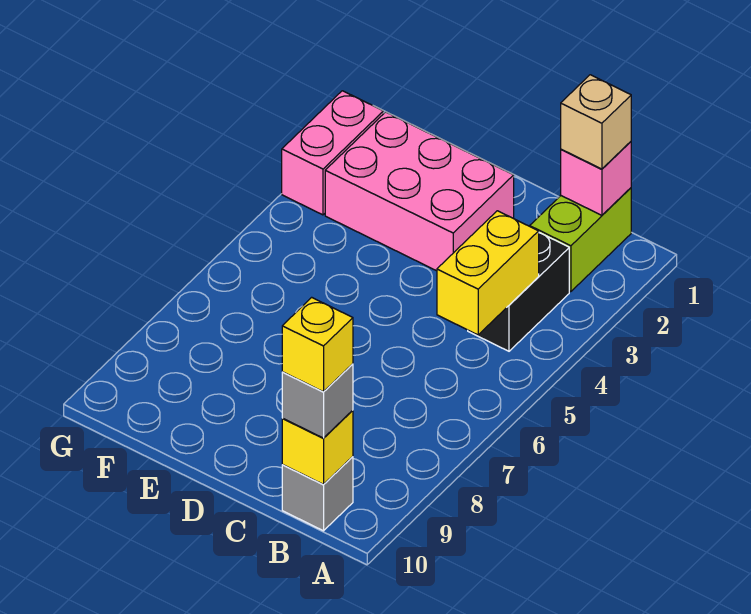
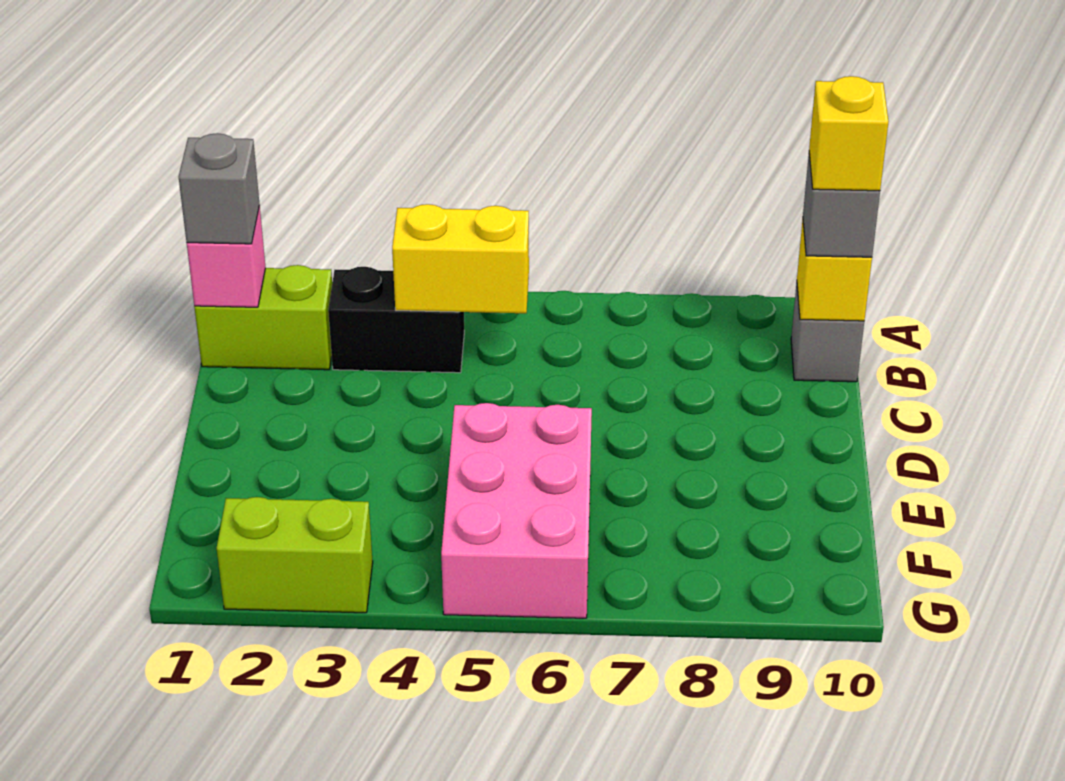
tan brick B1 level 3 -> grey brick B1 level 3
pink brick D2:F3 level 1 -> pink brick E5:G6 level 1
pink brick G2:G3 level 1 -> lime brick G2:G3 level 1

